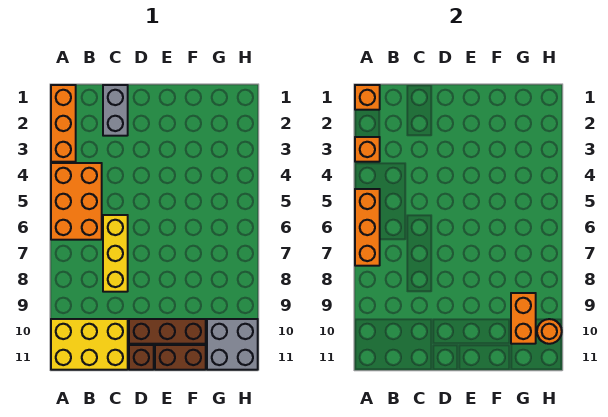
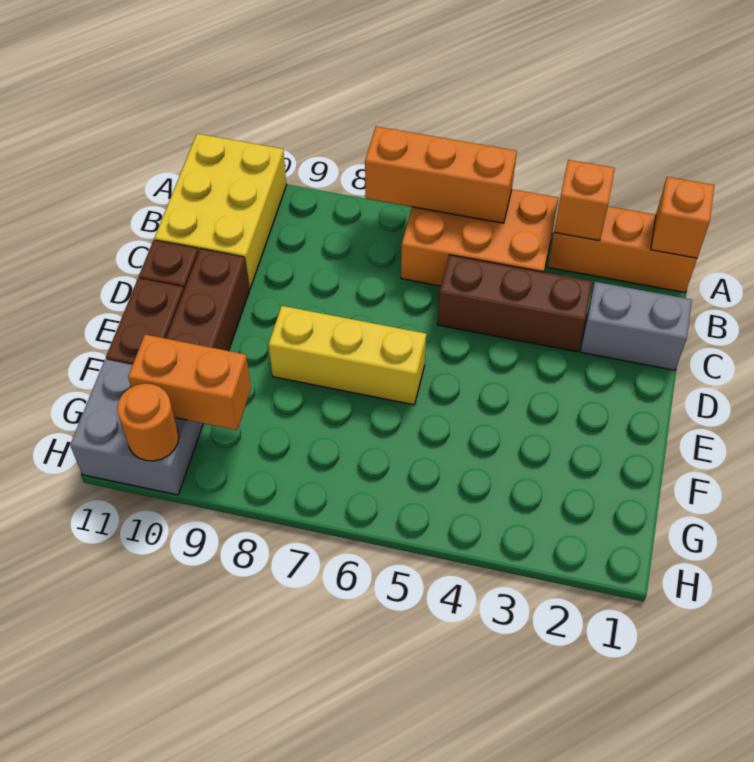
none -> brown brick C3:C5 level 1
yellow brick C6:C8 level 1 -> yellow brick E6:E8 level 1

